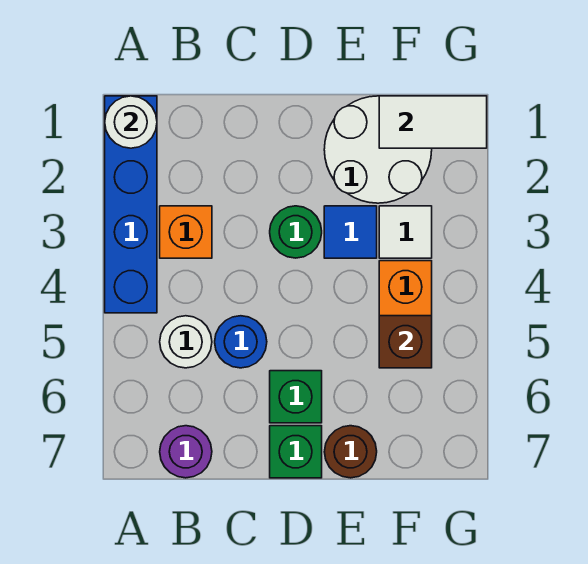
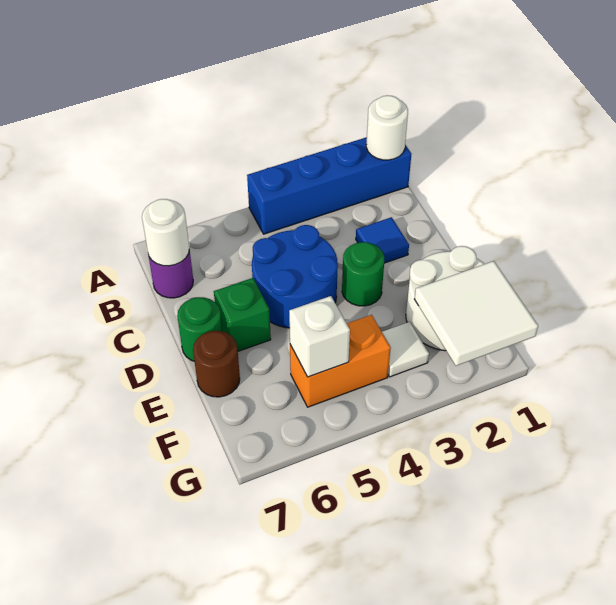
orange brick B3 level 1 -> none
white round brick B5 level 1 -> white round brick B7 level 2
blue round brick C5 level 1 -> blue round brick C4:D5 level 1
green brick D7 level 1 -> green round brick D7 level 1
blue tile E3 level 1 -> blue tile C2 level 1
white tile F1:G1 level 2 -> white tile F1:G2 level 2
brown brick F5 level 2 -> white brick F5 level 2

